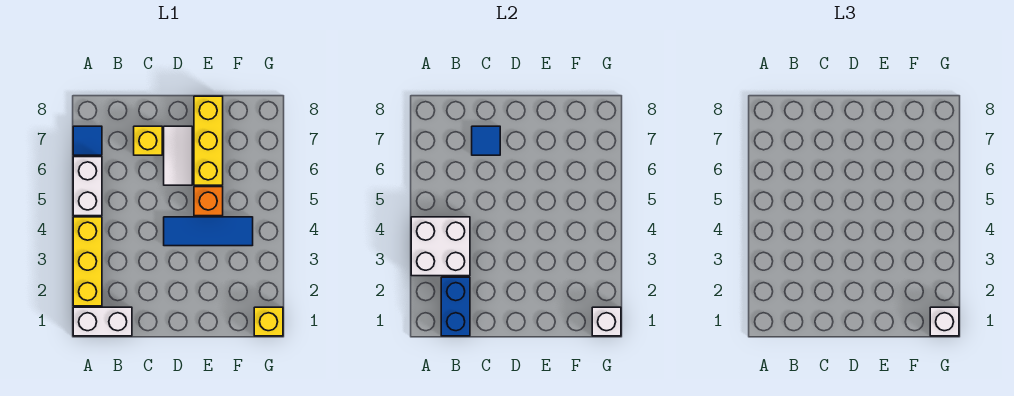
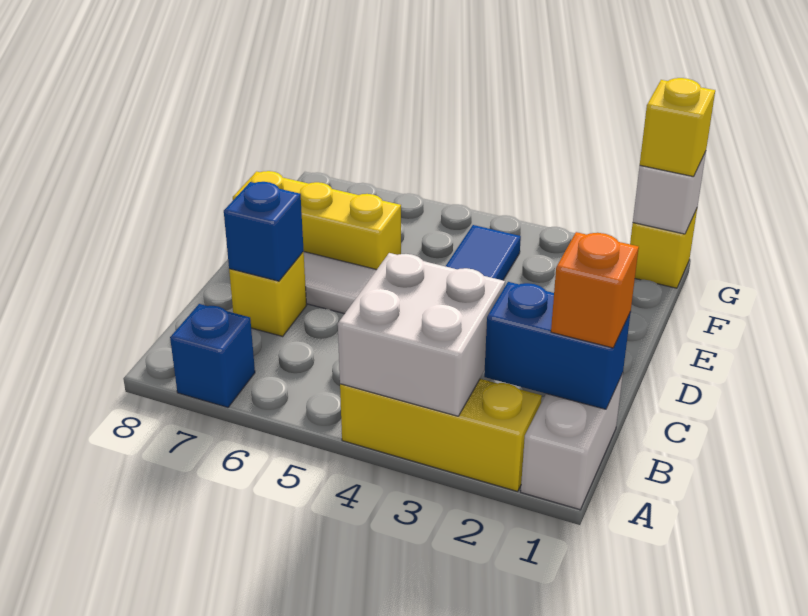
white brick A5:A6 level 1 -> none
blue tile A7 level 1 -> blue brick A7 level 1
blue tile C7 level 2 -> blue brick C7 level 2
orange brick E5 level 1 -> orange brick B1 level 3
white brick G1 level 3 -> yellow brick G1 level 3

